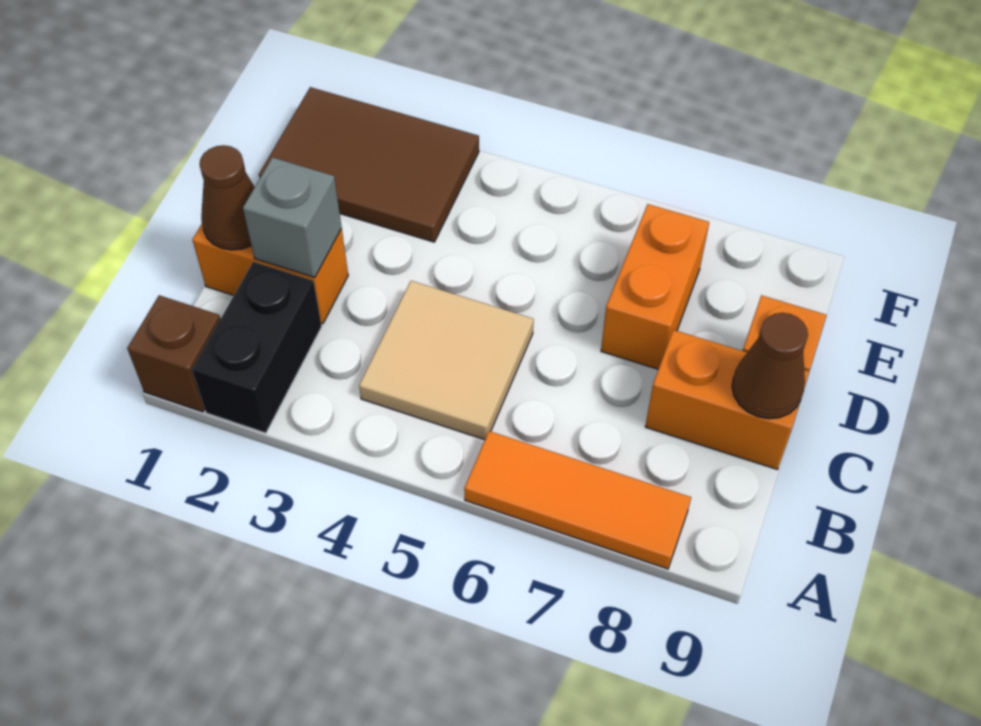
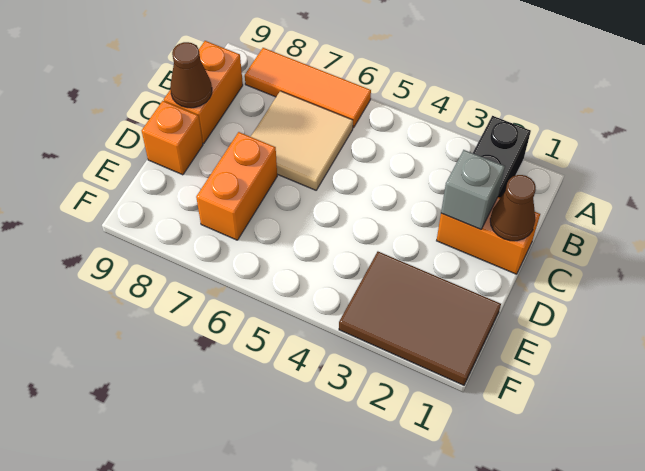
brown brick A1 level 1 -> none
tan tile B4:C5 level 1 -> tan tile B6:C7 level 1
orange brick C8:C9 level 1 -> orange brick B9:C9 level 1

